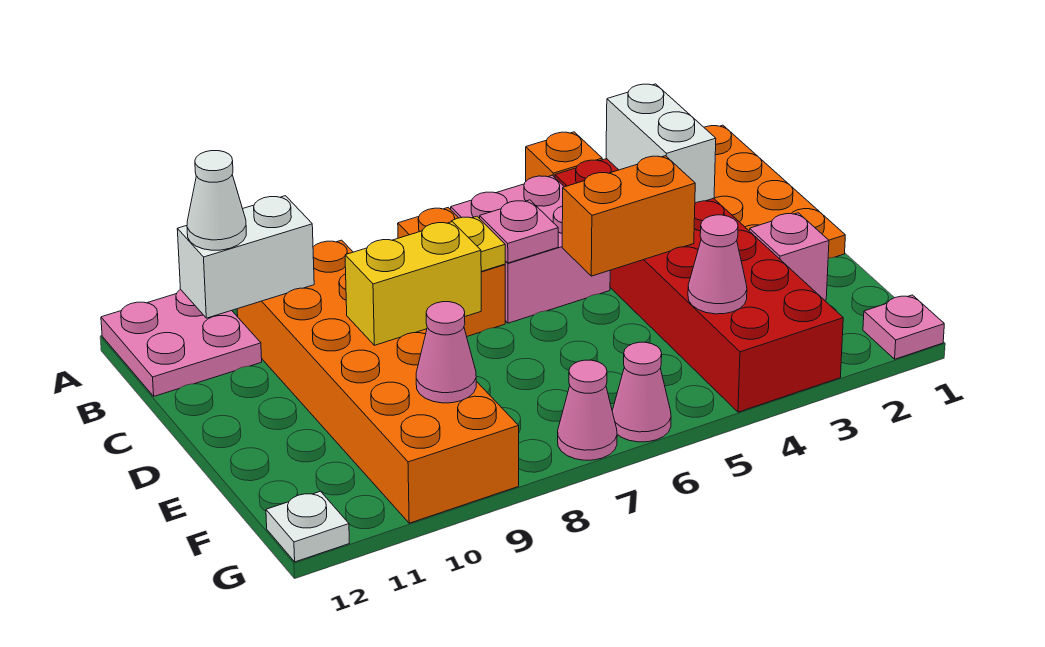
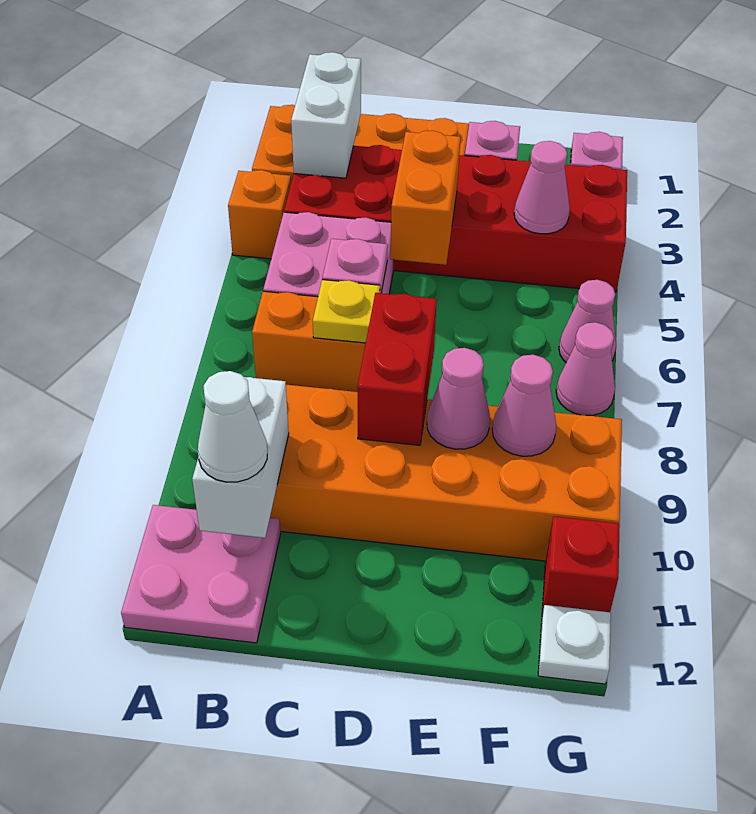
white brick B3:C3 level 2 -> white brick B2:B3 level 2
yellow brick D8:D9 level 2 -> red brick D8:D9 level 2
none -> pink cone E9 level 2
none -> red brick G11 level 1

